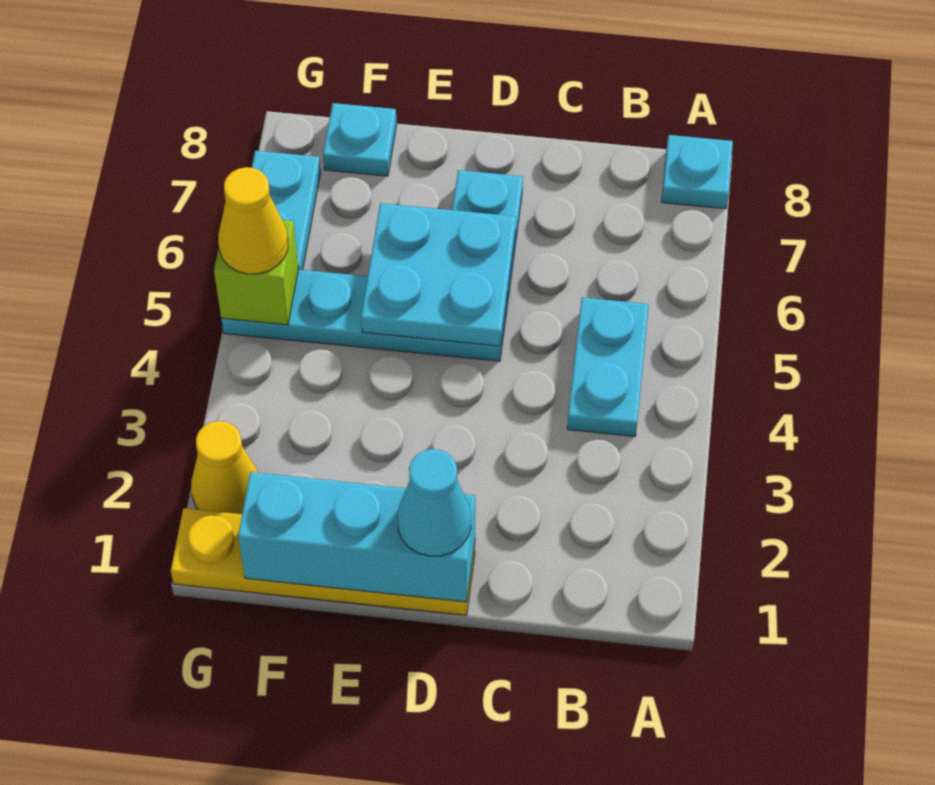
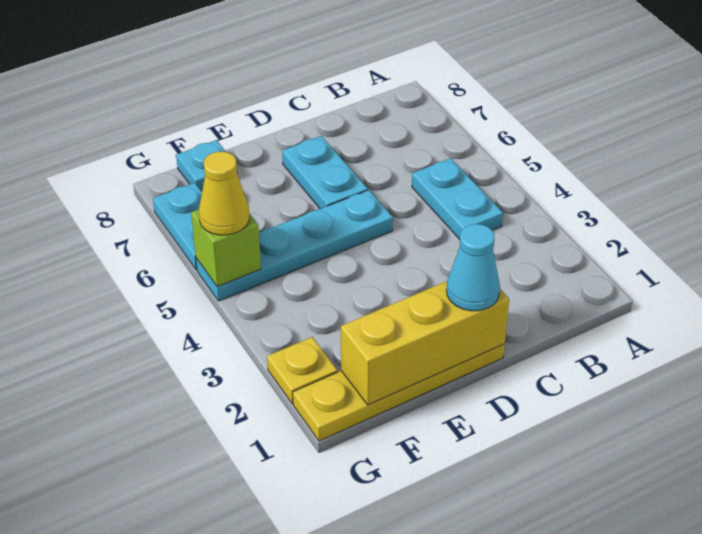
cyan plate A8 level 1 -> none
cyan brick D1:F1 level 2 -> yellow brick D1:F1 level 2
cyan plate D5:E6 level 2 -> none
yellow cone G2 level 1 -> yellow plate G2 level 1

